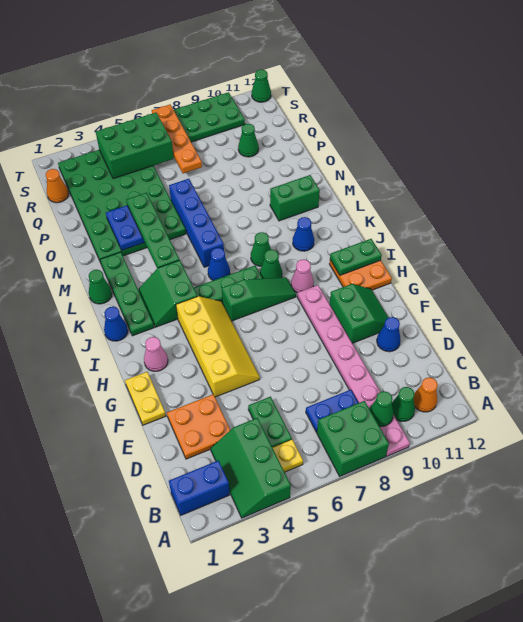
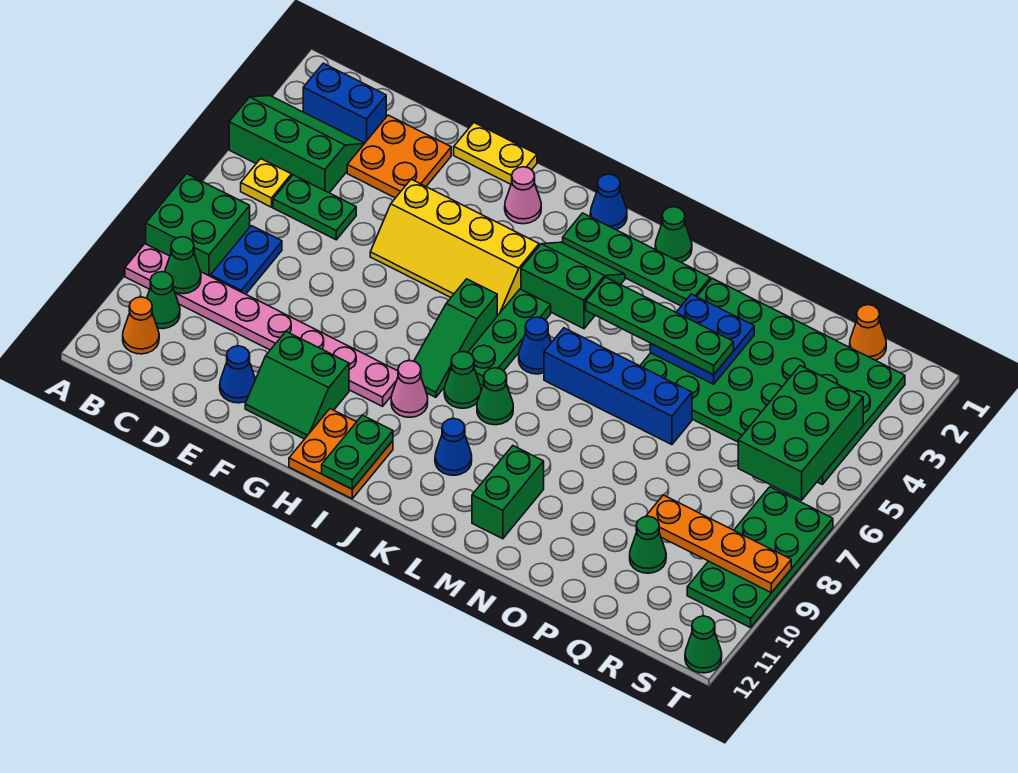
blue brick B1:B2 level 1 -> blue brick B2:C2 level 1
orange plate Q7:T7 level 2 -> orange plate Q9:T9 level 2

